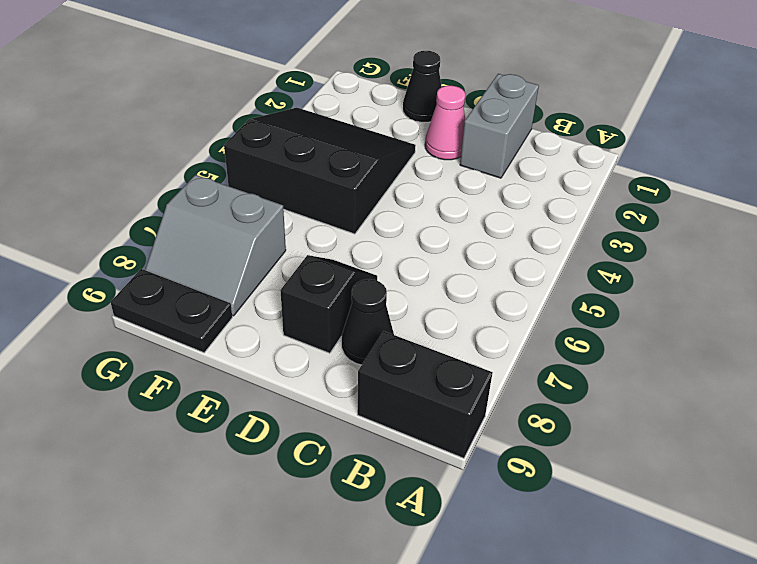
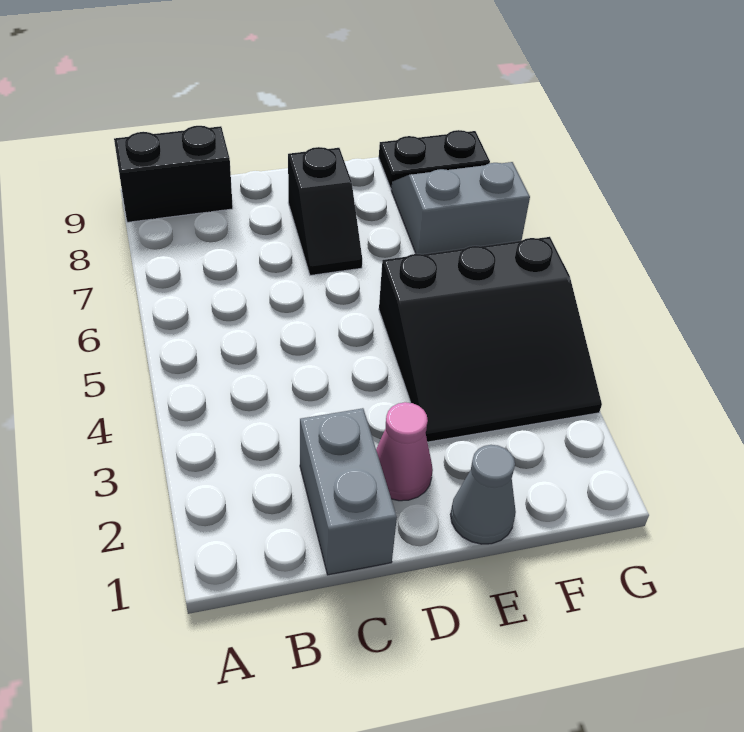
black cone C8 level 1 -> none
black cone E1 level 1 -> grey cone E1 level 1

